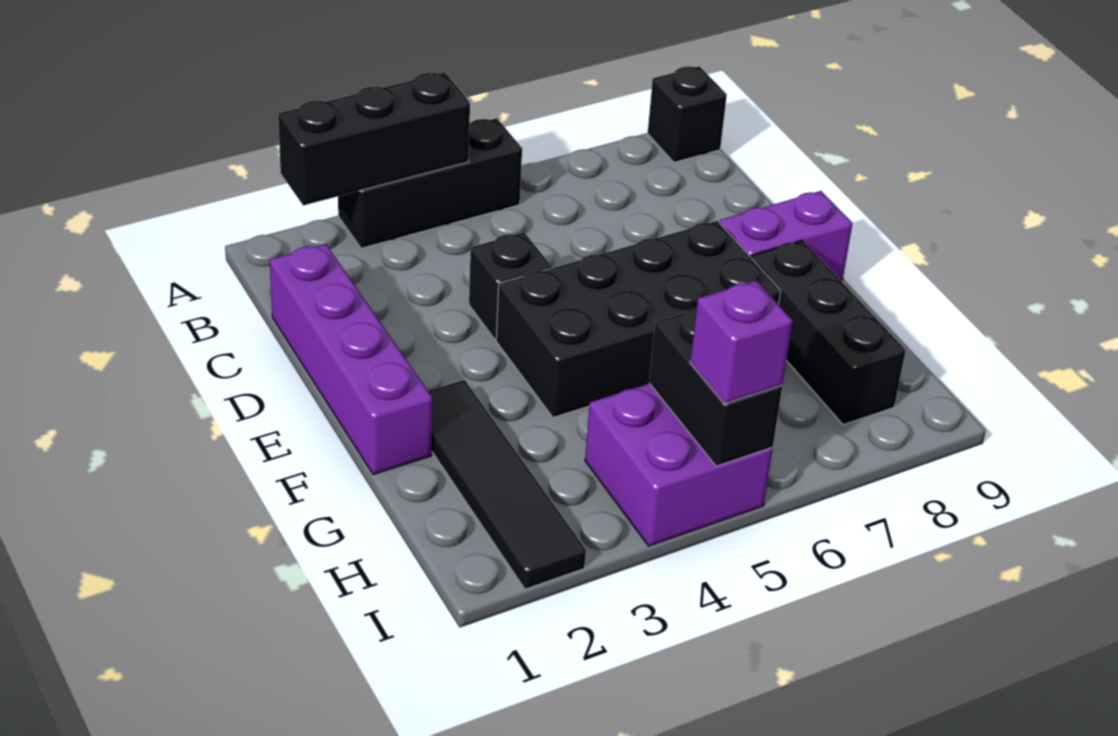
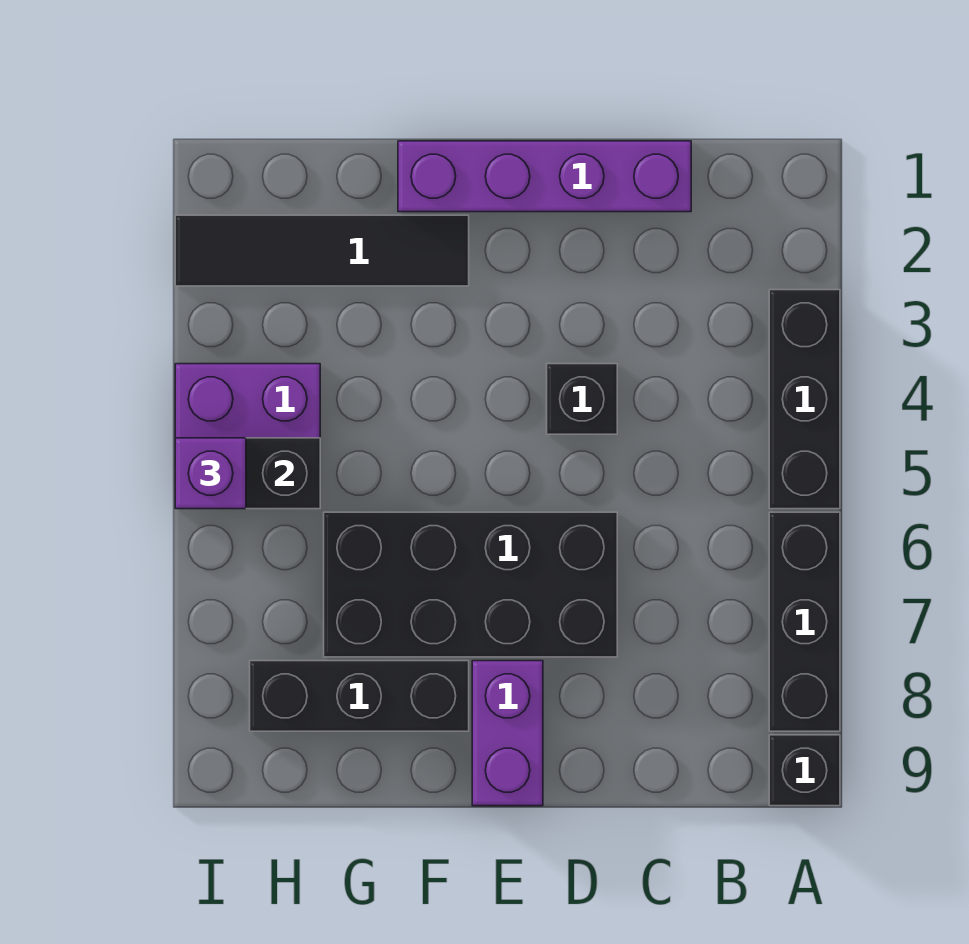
black brick A2:A4 level 2 -> black brick A6:A8 level 1
black brick E4:F7 level 1 -> black brick D6:G7 level 1

